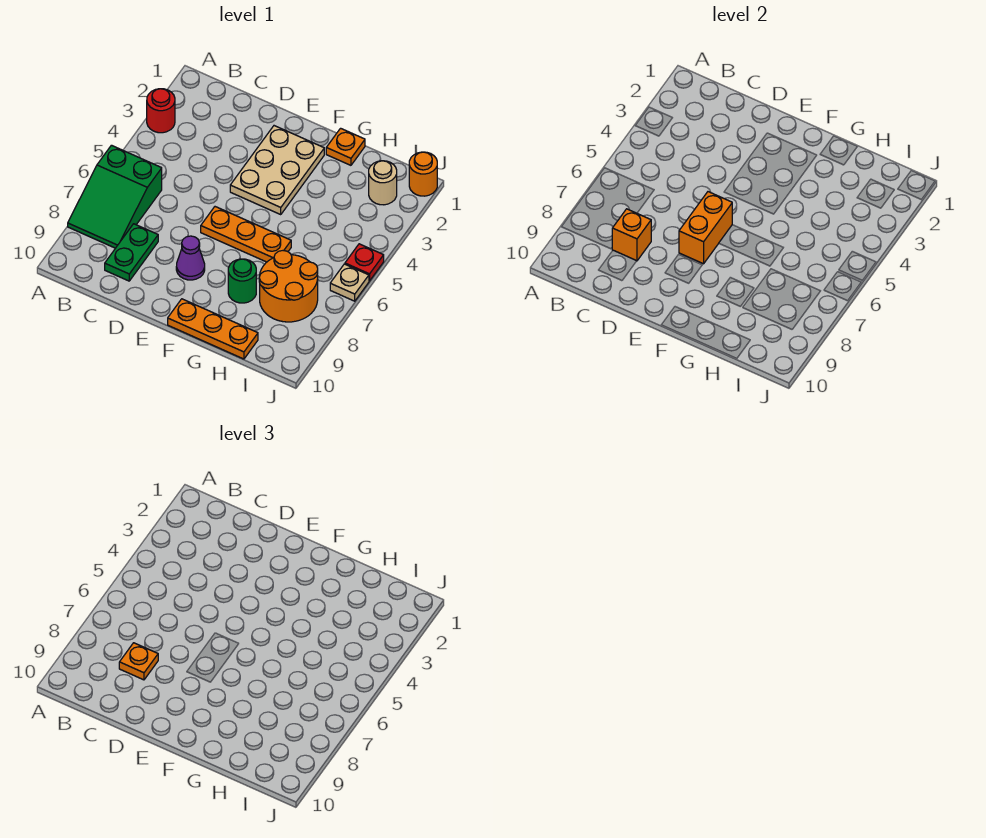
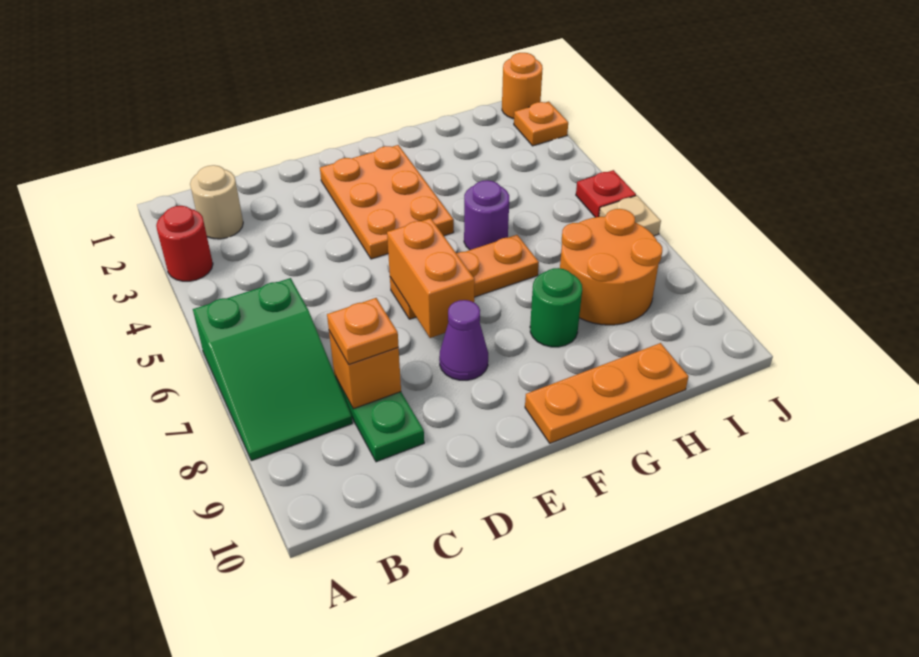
tan plate E2:F4 level 1 -> orange plate E2:F4 level 1
orange plate G1 level 1 -> orange plate J2 level 1
none -> purple round brick G5 level 1
tan round brick I2 level 1 -> tan round brick B2 level 1

